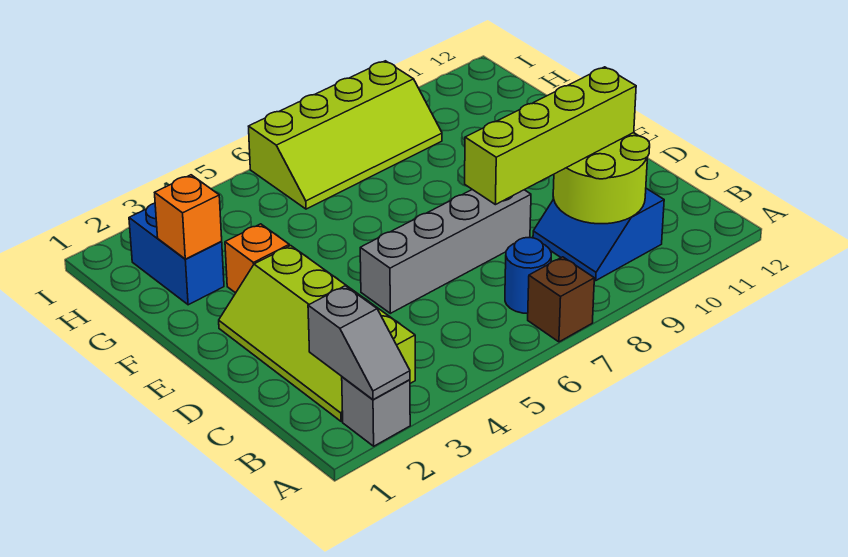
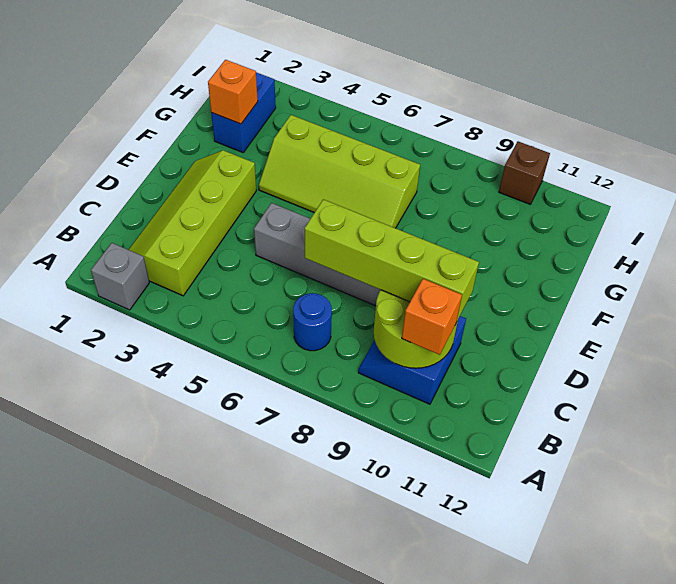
grey slope A2:B2 level 2 top B -> none
brown brick A7 level 1 -> brown brick I10 level 1
orange brick F3 level 1 -> orange brick B10 level 3
lime slope H6:I9 level 1 top I -> lime slope F4:G7 level 1 top G

